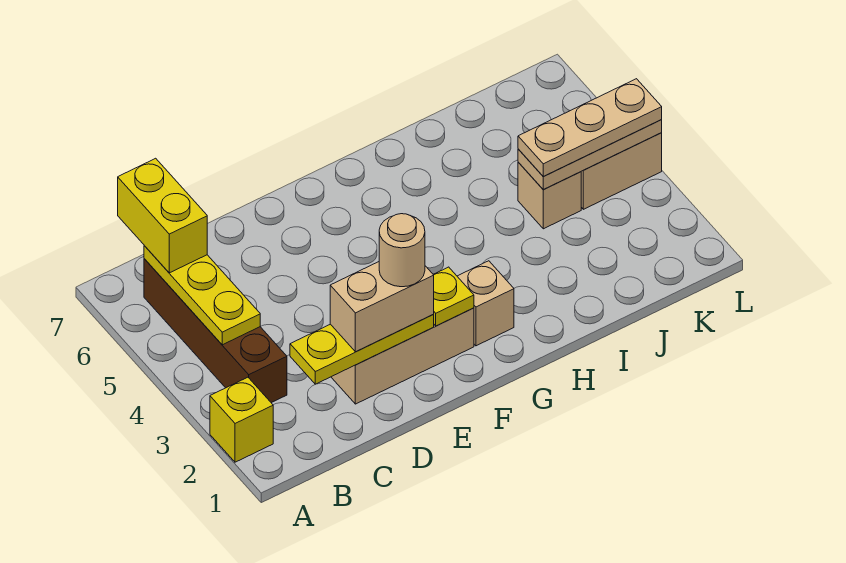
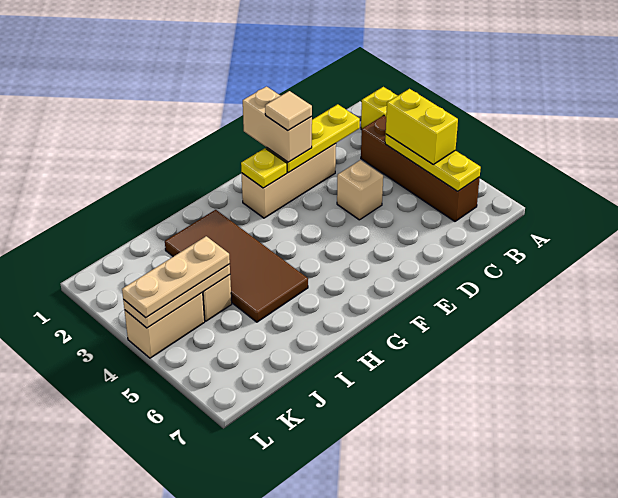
yellow brick B6:B7 level 3 -> yellow brick B4:B5 level 3
tan brick D2:E2 level 3 -> tan brick E1:E2 level 3
tan round brick E2 level 4 -> tan tile E2 level 4
tan brick G2 level 1 -> tan brick D4 level 1
none -> brown tile H2:I5 level 1

